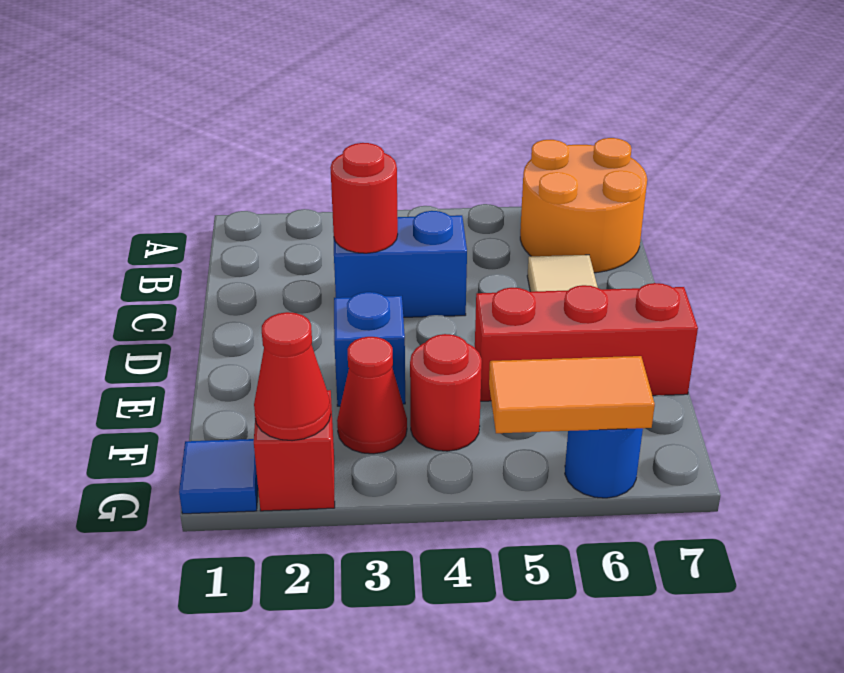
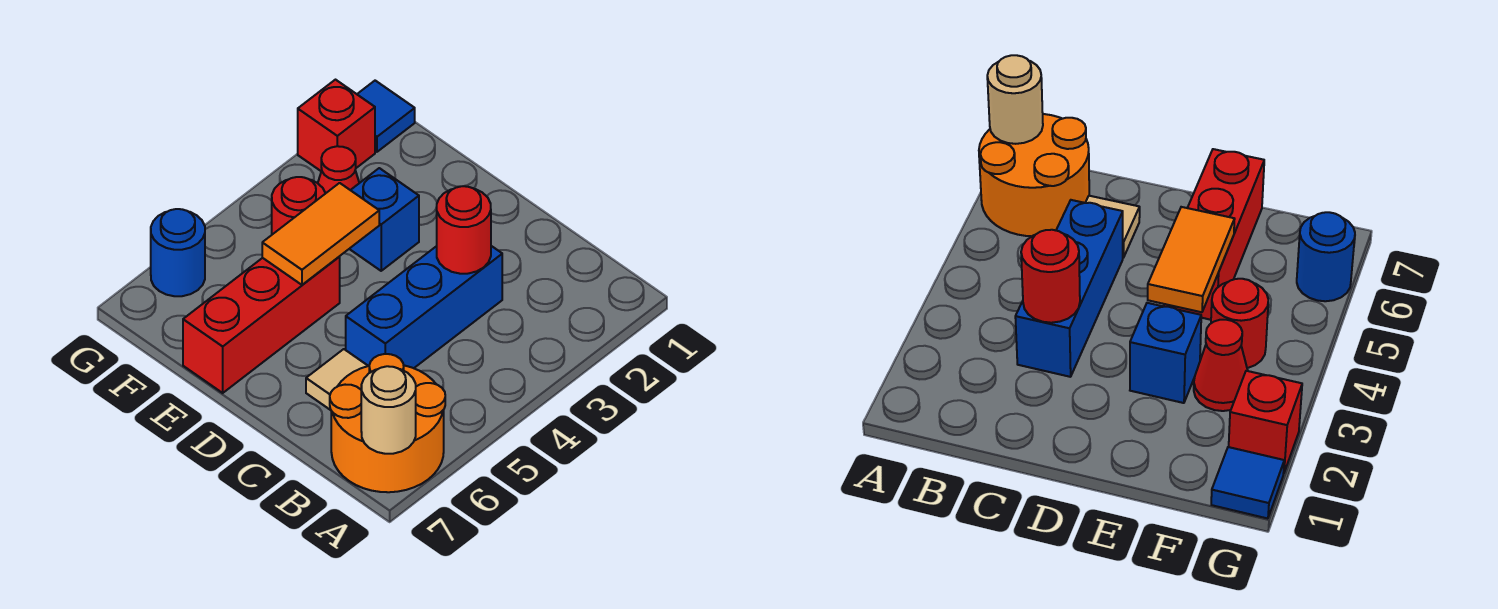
none -> tan round brick A7 level 2
blue brick C3:C4 level 1 -> blue brick C3:C5 level 1
red cone G2 level 2 -> none
orange tile G5:G6 level 2 -> orange tile E4:E5 level 2

